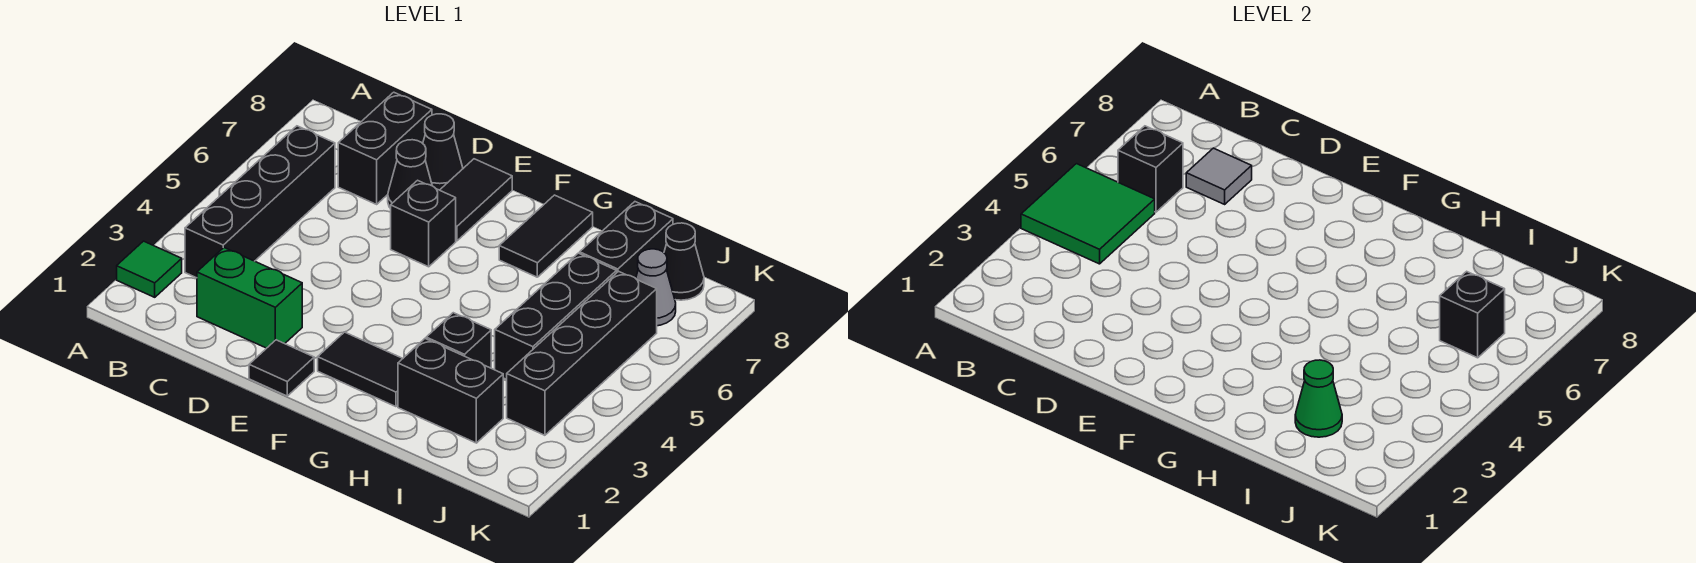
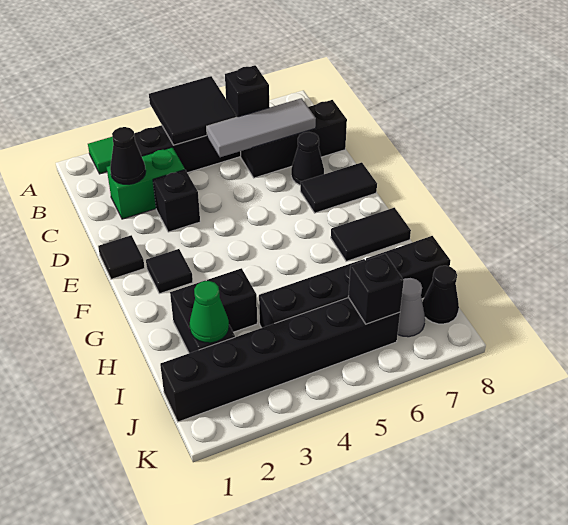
green tile A4:B5 level 2 -> black tile A4:B5 level 2
green brick C2:D2 level 1 -> green brick C2:C3 level 1
black brick C7:C8 level 1 -> black brick C6:C8 level 1
grey tile C7 level 2 -> grey tile C5:C7 level 2
black cone D8 level 1 -> black cone C2 level 2
black brick E6 level 1 -> black brick D3 level 1
black tile F2:G2 level 1 -> black tile F2 level 1
black brick J3:J6 level 1 -> black brick J1:J6 level 1

